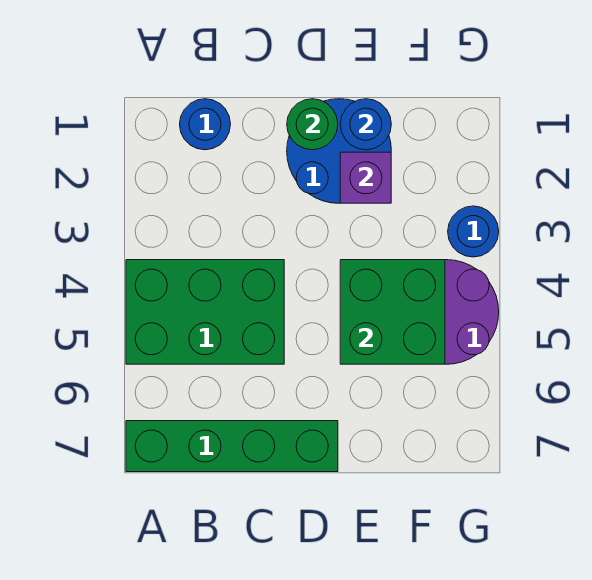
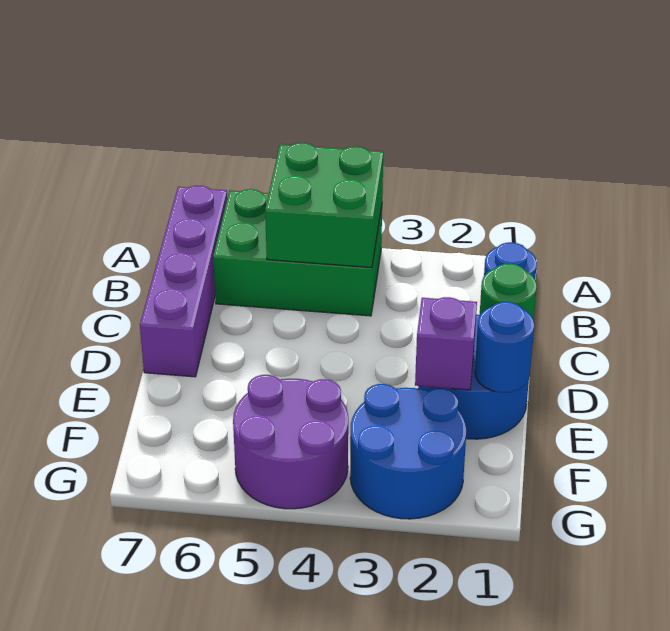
green brick A4:C5 level 1 -> green brick A4:B6 level 1
green brick A7:D7 level 1 -> purple brick A7:D7 level 1
green brick E4:F5 level 2 -> green brick A4:B5 level 2
blue round brick G3 level 1 -> blue round brick F2:G3 level 1

